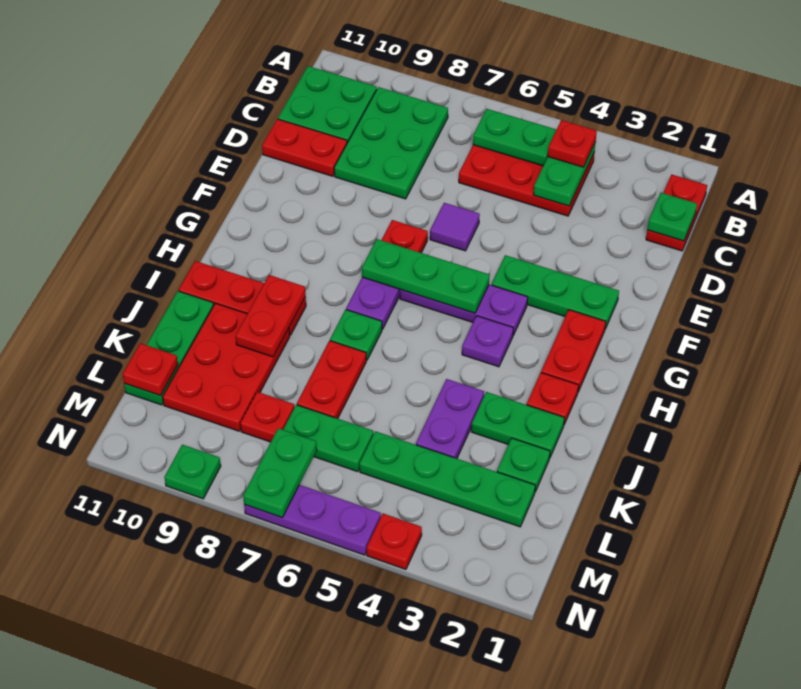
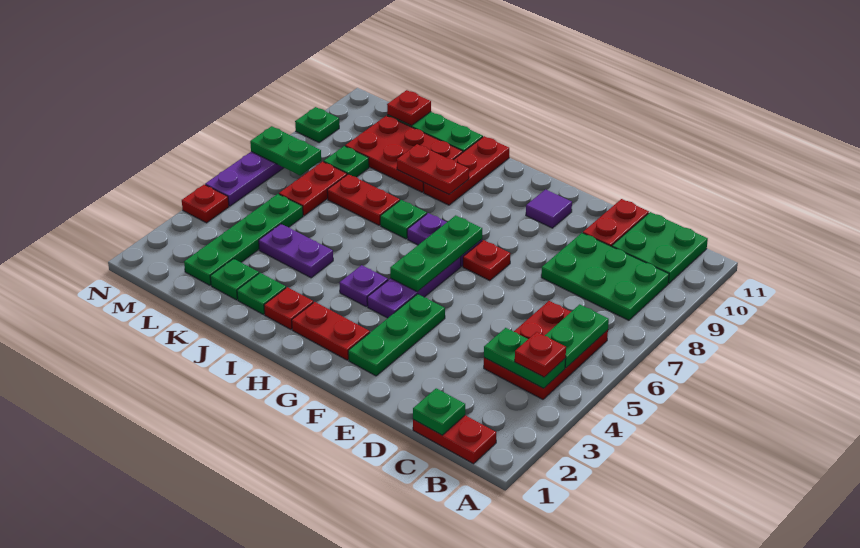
purple tile E6 level 1 -> purple tile F10 level 1
green plate J2:J3 level 1 -> green plate J2 level 1
green plate L6:L7 level 1 -> red plate L6:L7 level 1
red plate L8 level 1 -> green plate L8 level 1

